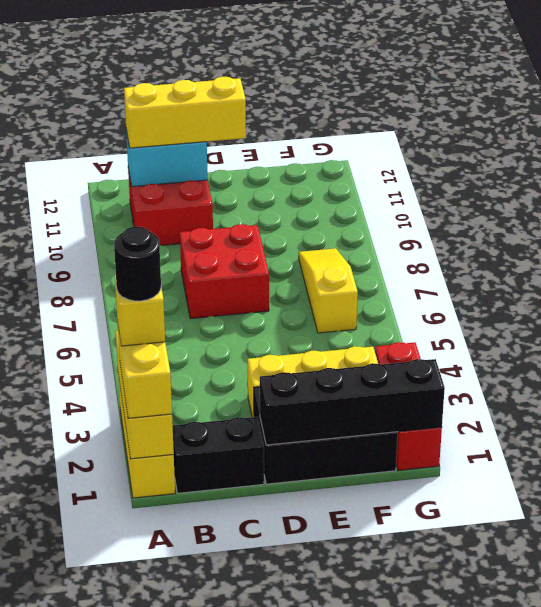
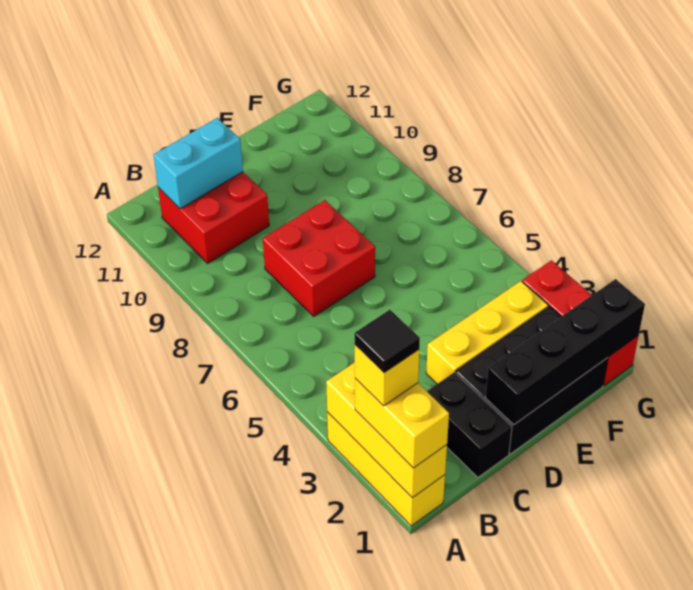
black round brick A2 level 5 -> black tile A2 level 5
black brick B1:C1 level 1 -> black brick C1:C2 level 1
yellow brick B11:D11 level 3 -> none
yellow slope F6:F8 level 1 top 6 -> none

